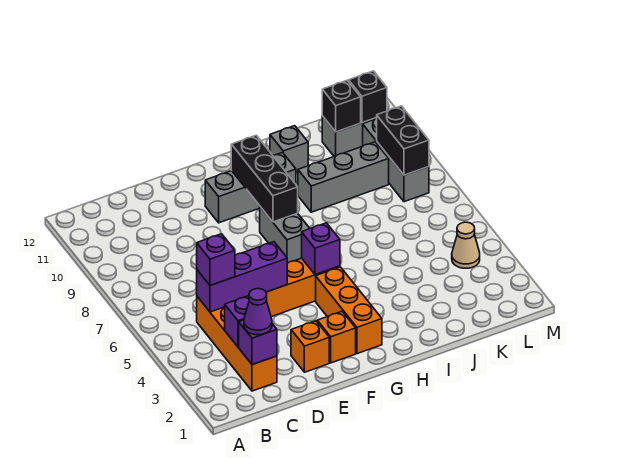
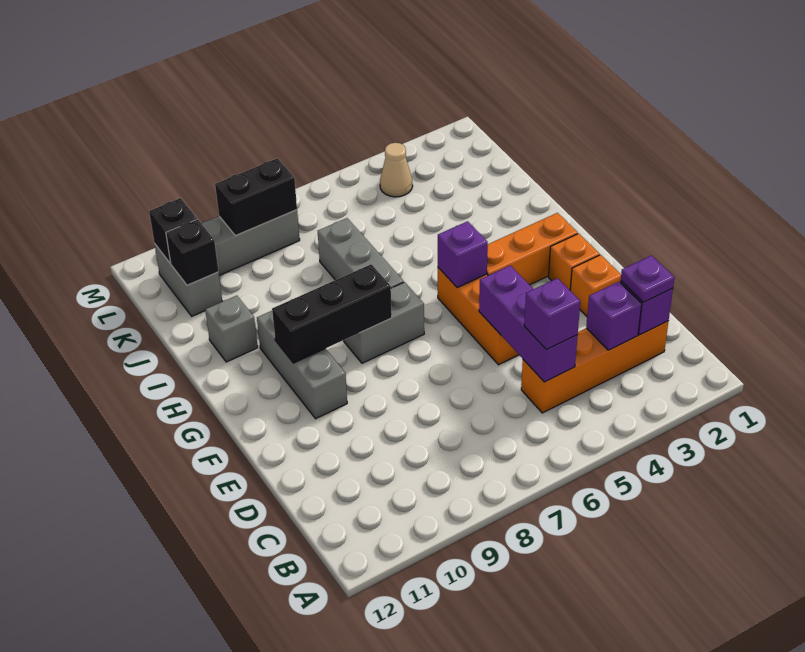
purple cone C2 level 3 -> purple plate C2 level 3
grey brick I9:K9 level 1 -> grey brick H7:J7 level 1

